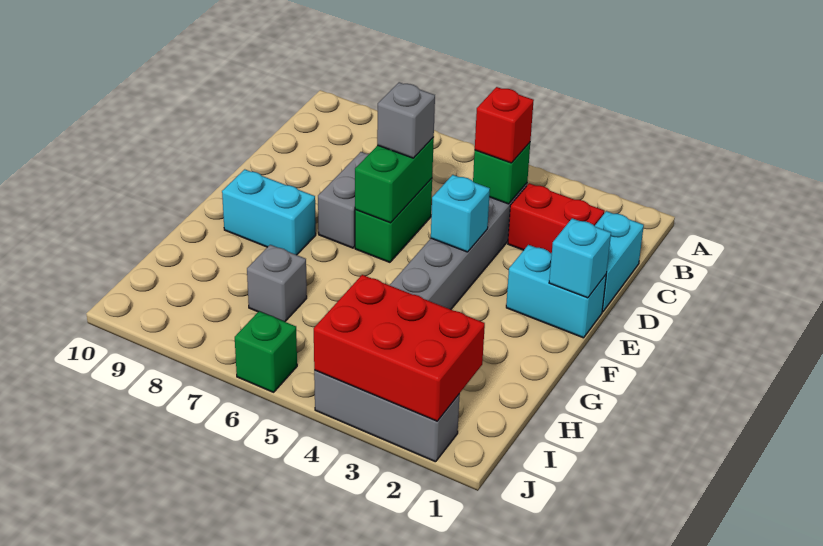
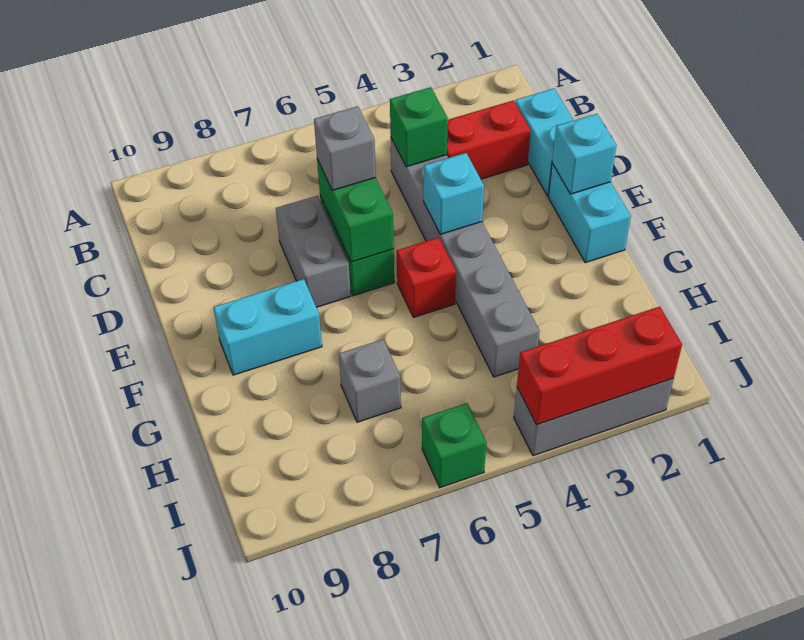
red brick C4 level 3 -> red brick F5 level 1
cyan brick E1:E2 level 1 -> cyan brick E1:F1 level 1
red brick I2:J4 level 2 -> red brick J2:J4 level 2

